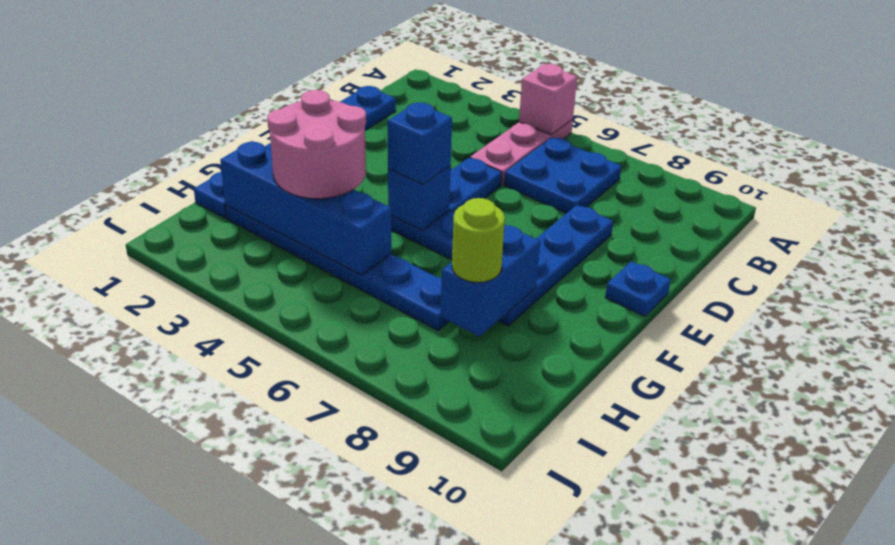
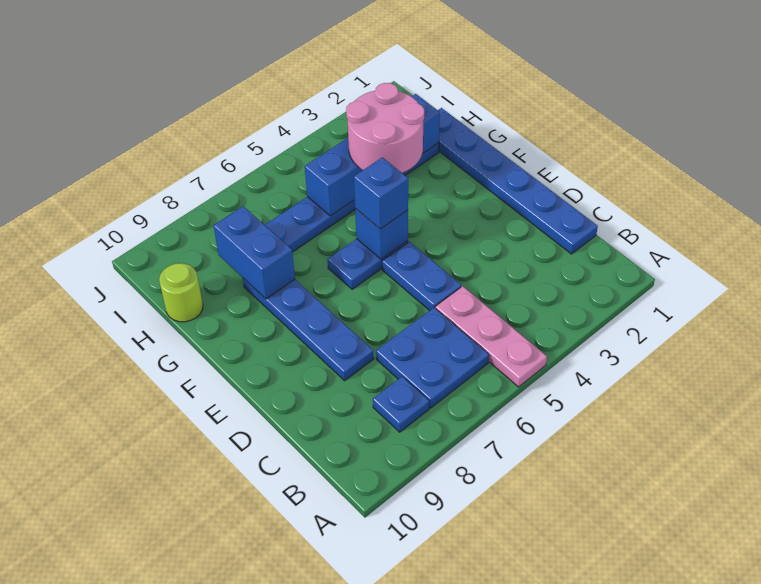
pink brick A5 level 2 -> none
blue plate E10 level 1 -> blue plate B8 level 1
lime round brick H8 level 3 -> lime round brick H10 level 1

